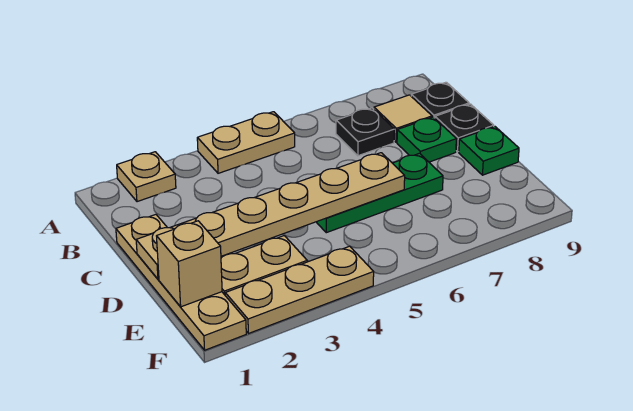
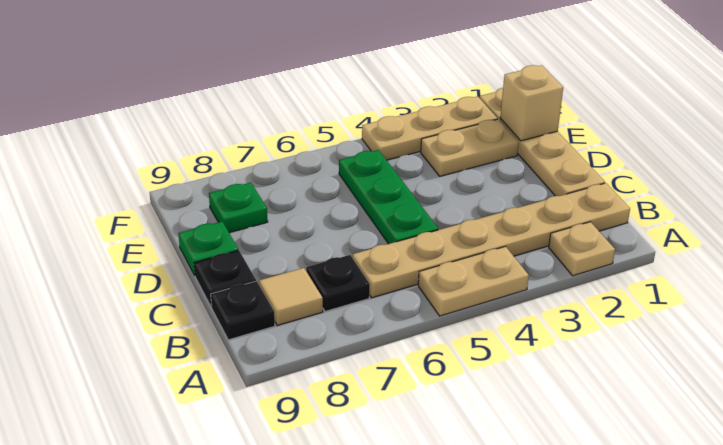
green plate C8 level 1 -> green plate E8 level 1
tan plate D1:D6 level 2 -> tan plate B1:B6 level 1
green plate D5:D7 level 1 -> green plate C5:E5 level 1

